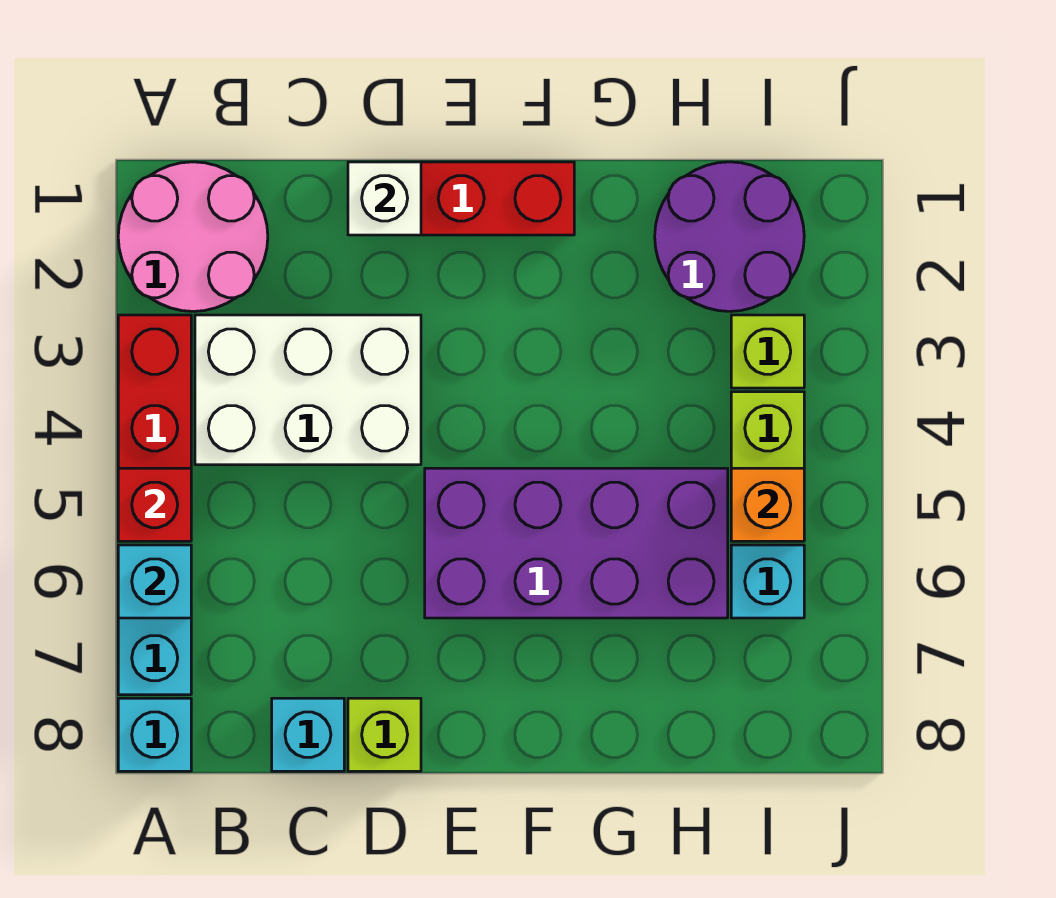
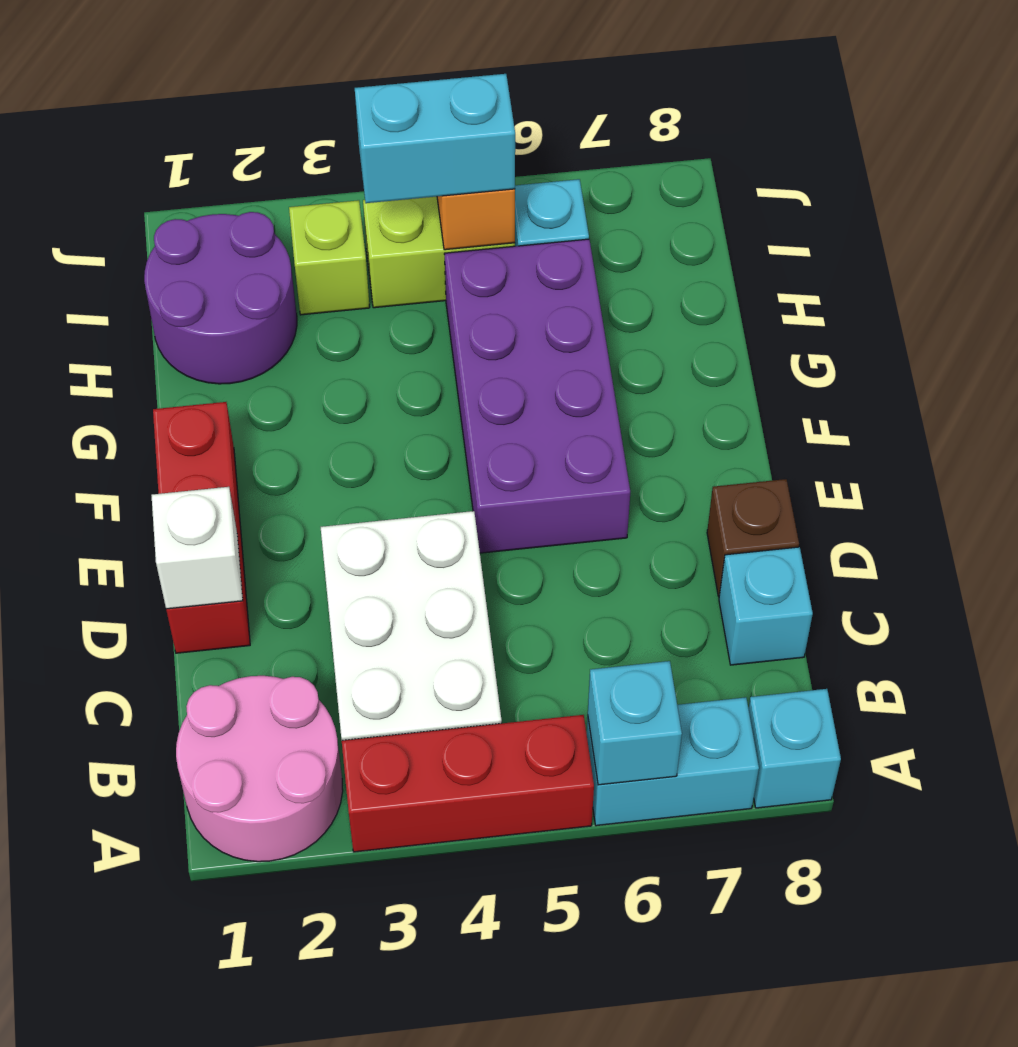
red brick A5 level 2 -> none
lime brick D8 level 1 -> brown brick D8 level 1
none -> cyan brick I4:I5 level 3

